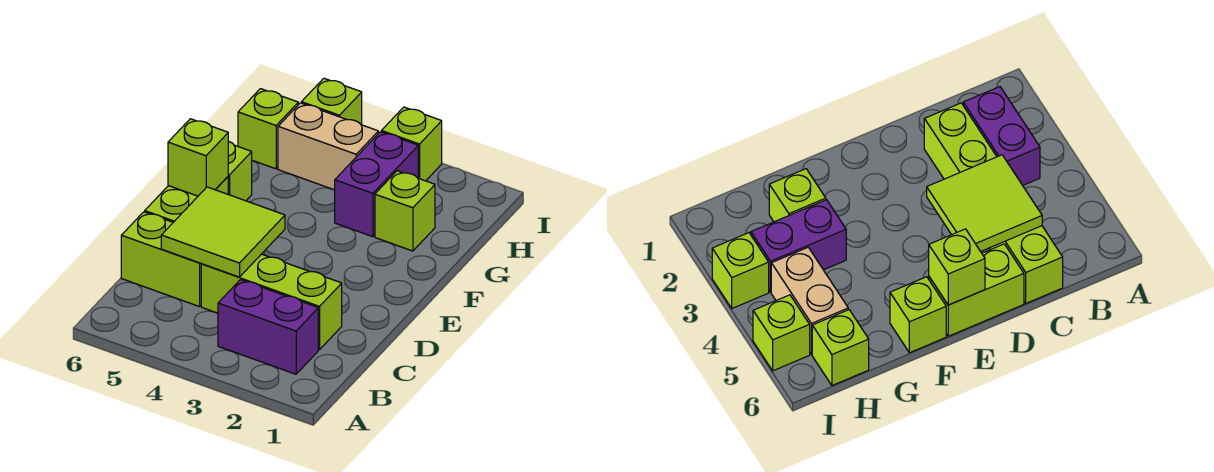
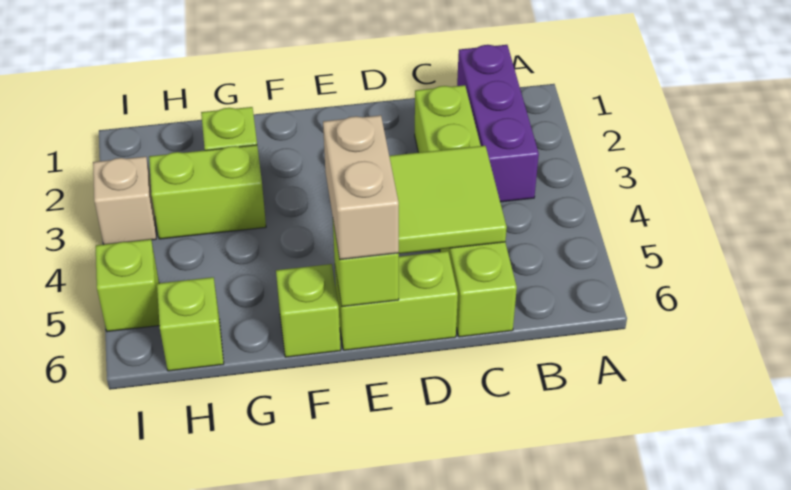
purple brick B2:B3 level 1 -> purple brick B1:B3 level 1
purple brick G3:H3 level 1 -> lime brick G3:H3 level 1
tan brick H4:H5 level 1 -> tan brick E5:E6 level 3
lime brick I3 level 1 -> tan brick I3 level 1

